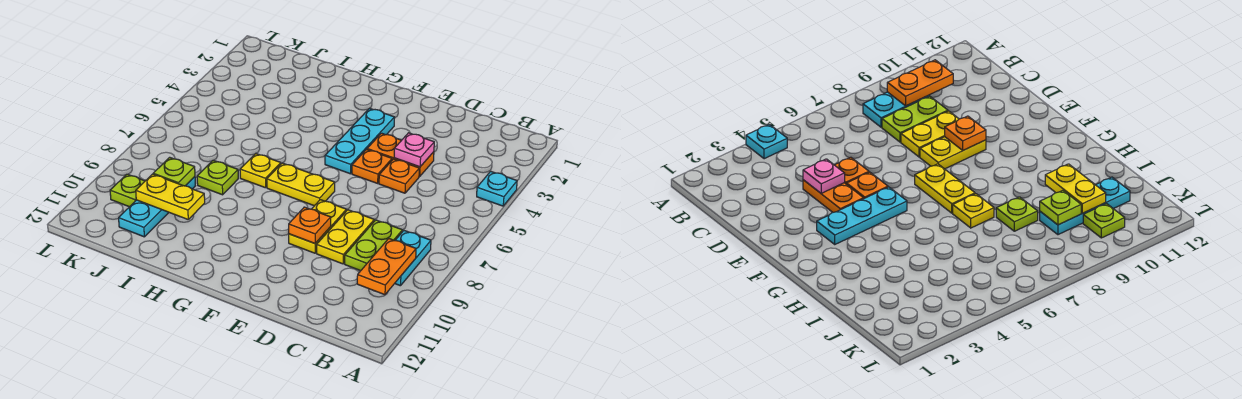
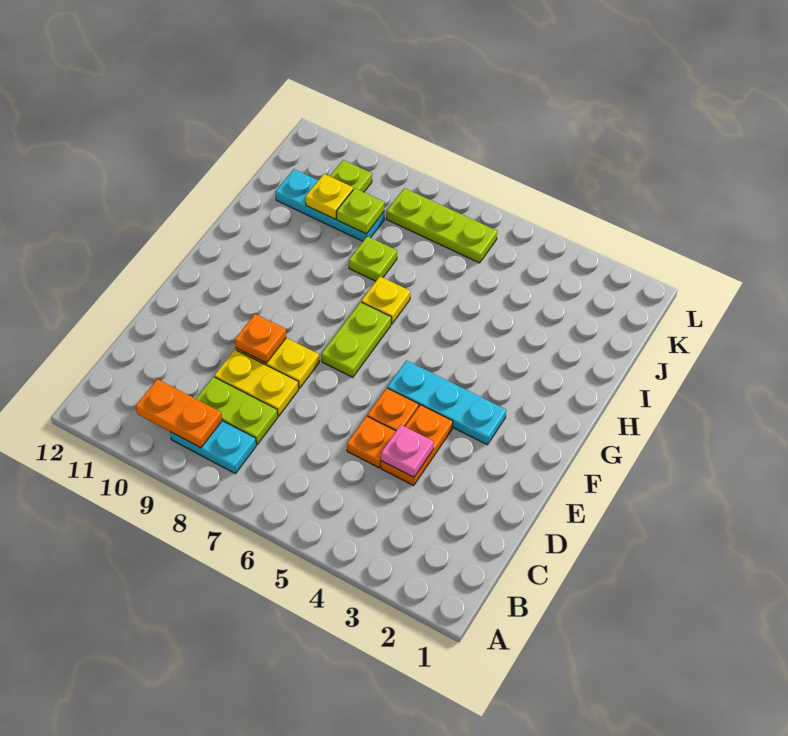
cyan plate A4 level 1 -> none
yellow plate F7:G7 level 1 -> lime plate F7:G7 level 1
yellow plate I10:J10 level 2 -> yellow plate J10 level 2
none -> lime plate K6:K8 level 1

